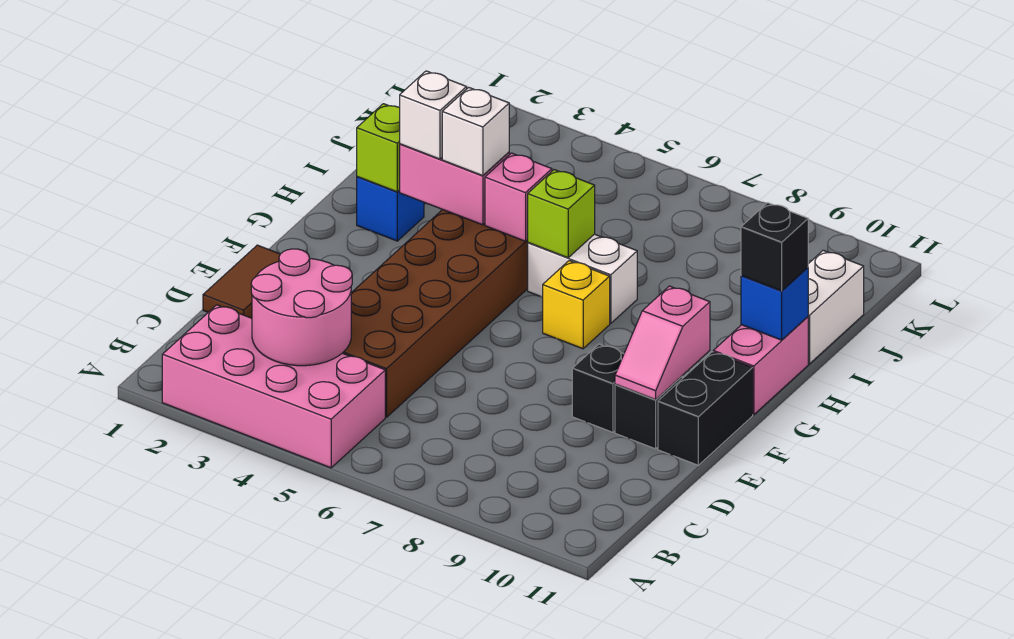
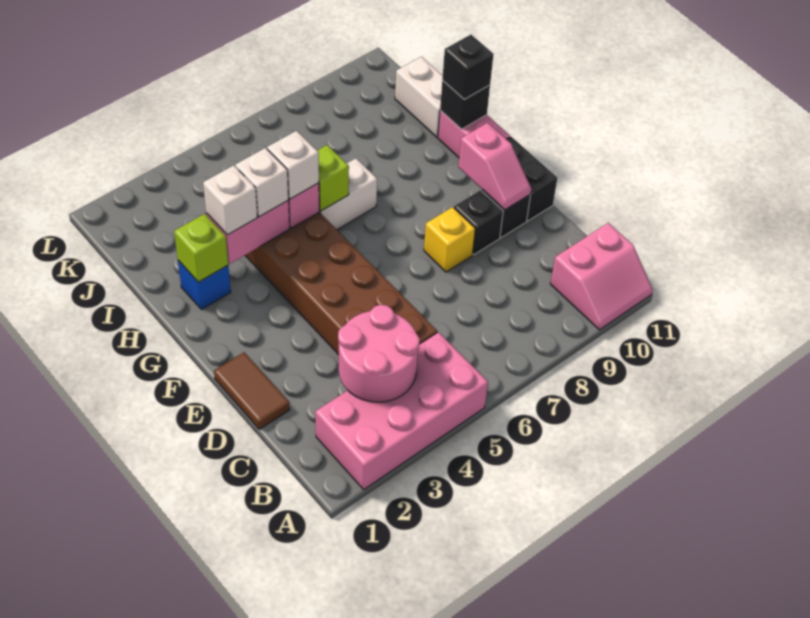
none -> pink slope A10:B11 level 1 top B
yellow brick G7 level 1 -> yellow brick E8 level 1
none -> white brick H5 level 3
blue brick H11 level 2 -> black brick H11 level 2

